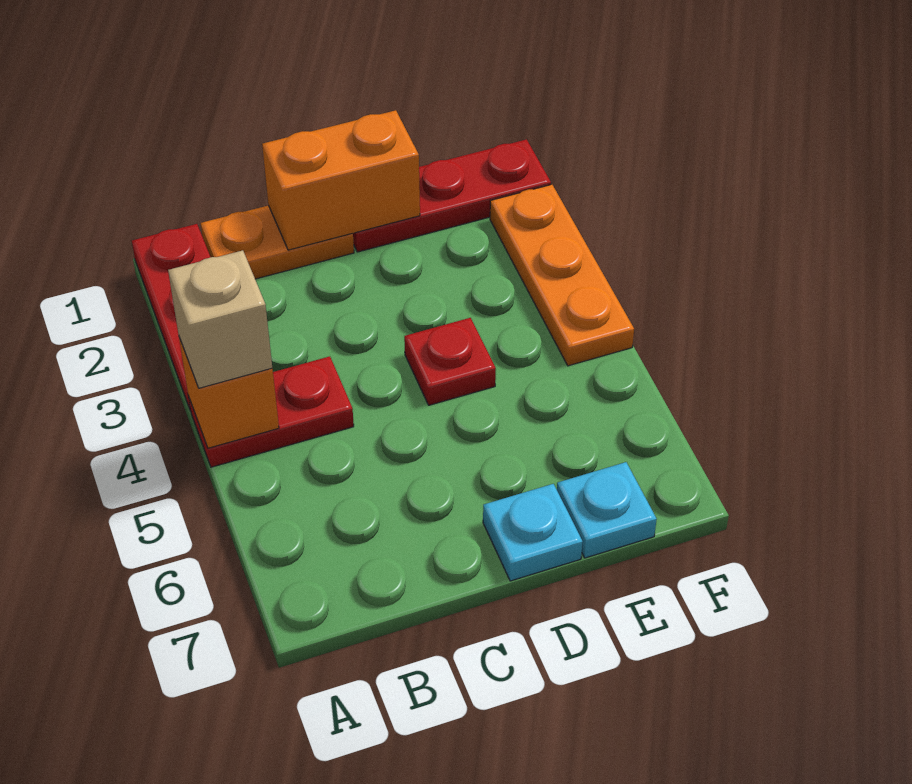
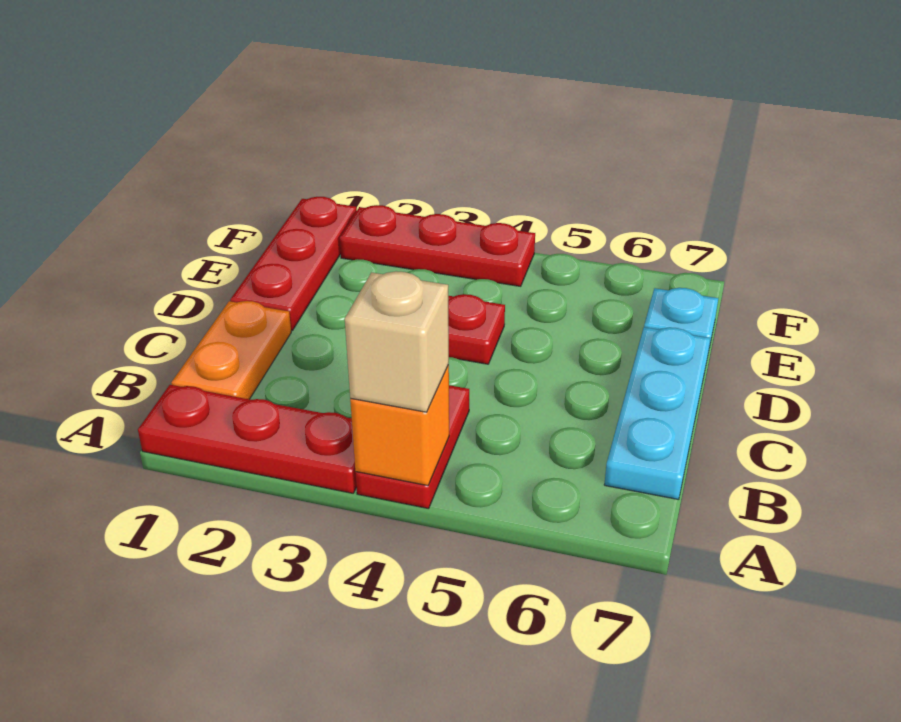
orange brick C1:D1 level 2 -> none
cyan plate D7 level 1 -> cyan plate B7:D7 level 1
orange plate F2:F4 level 1 -> red plate F2:F4 level 1

